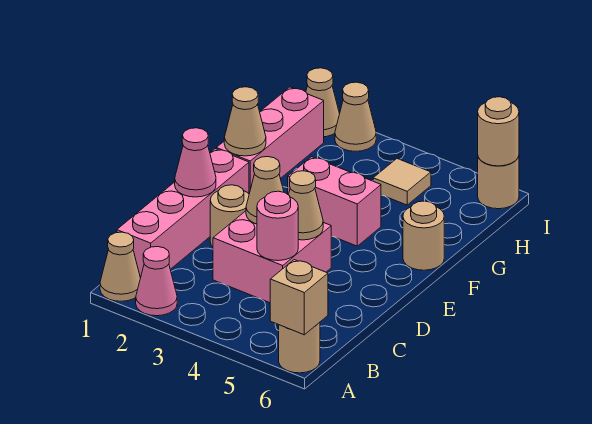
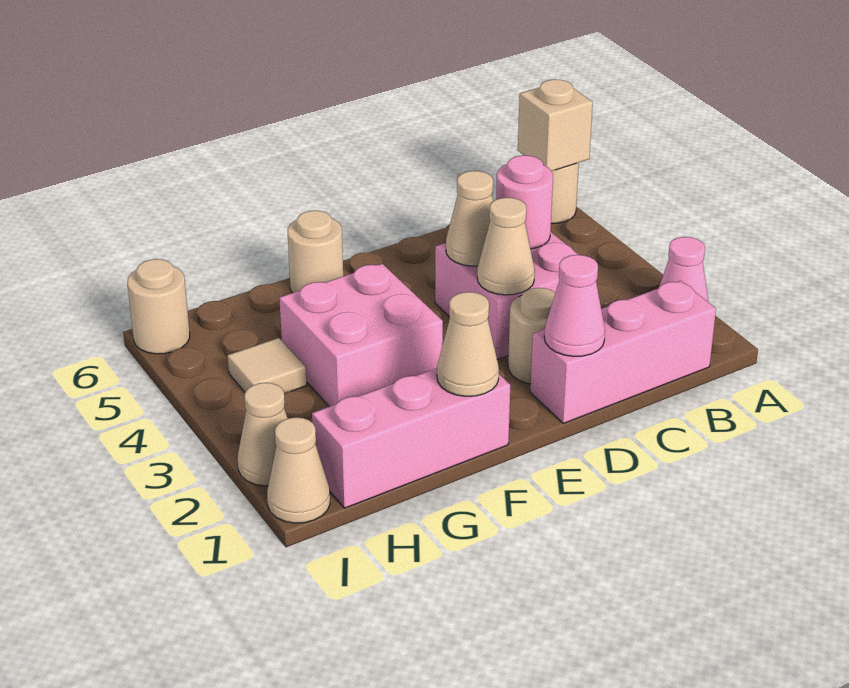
tan cone A1 level 1 -> none
pink brick B1:E1 level 1 -> pink brick B1:D1 level 1
pink brick F3:F4 level 1 -> pink brick F3:G4 level 1
tan round brick I6 level 2 -> none

